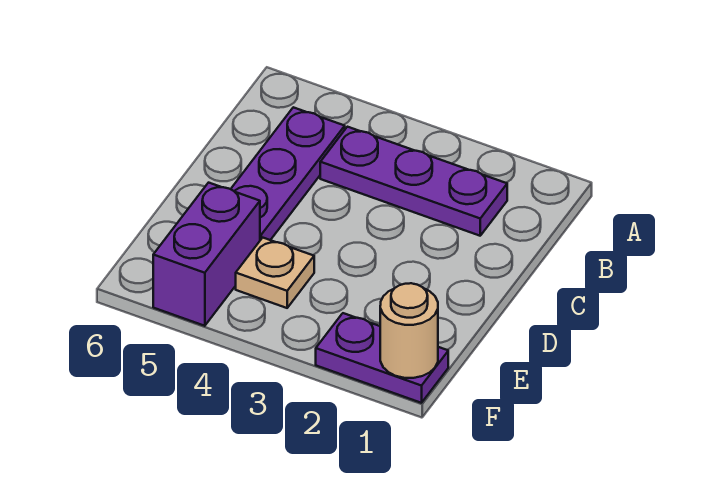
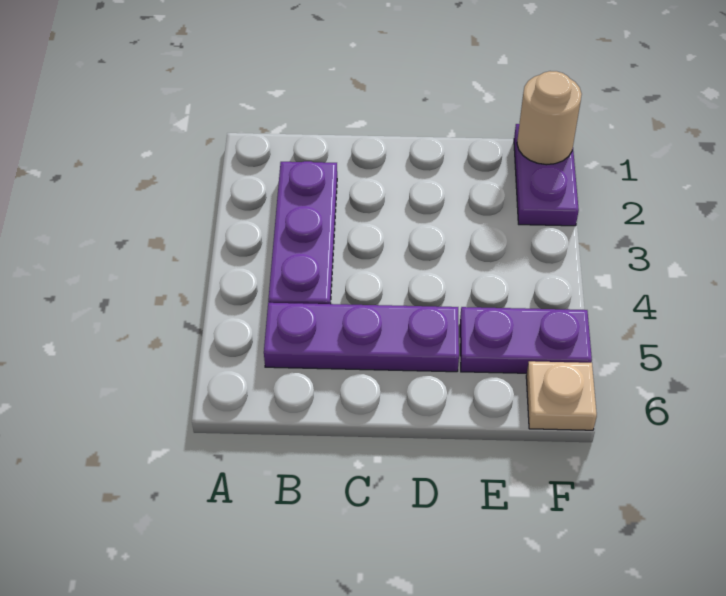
tan plate E4 level 1 -> tan plate F6 level 1
purple brick E5:F5 level 1 -> purple plate E5:F5 level 1

